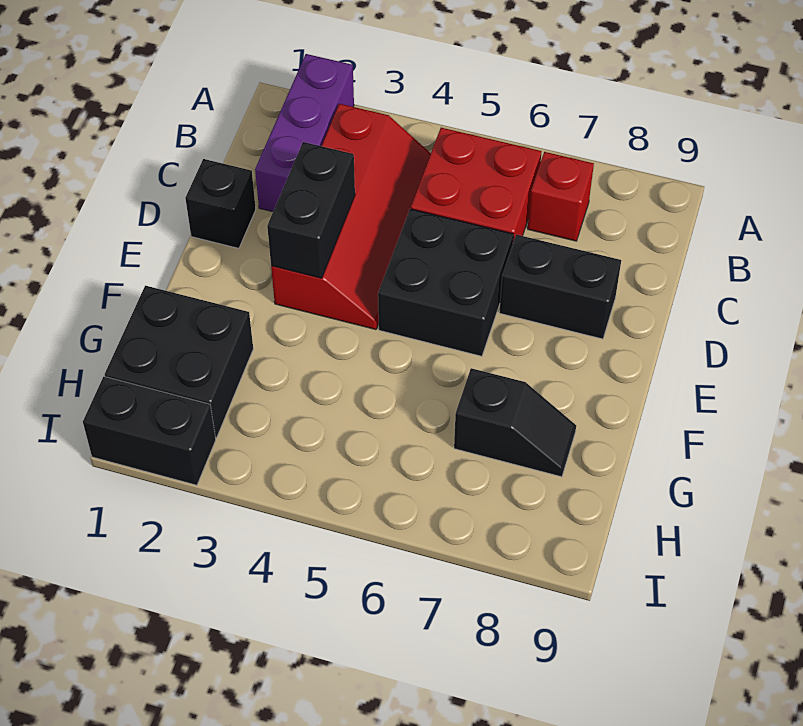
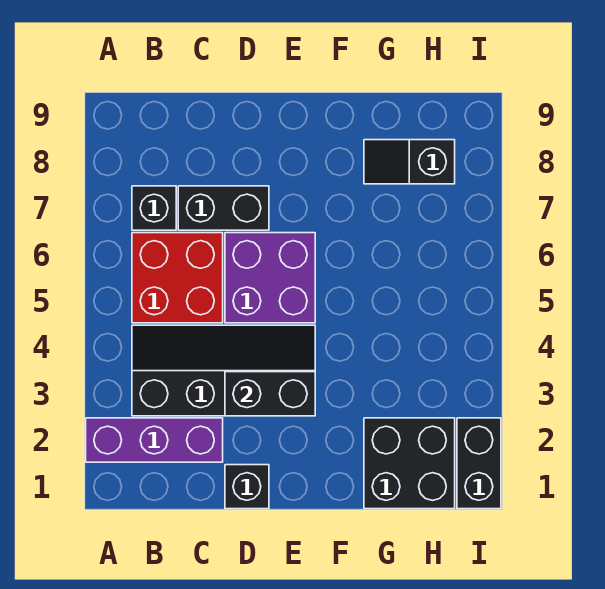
red slope B3:E4 level 1 top 3 -> black slope B3:E4 level 1 top 3
red brick B7 level 1 -> black brick B7 level 1
black brick D5:E6 level 1 -> purple brick D5:E6 level 1
black brick D7:D8 level 1 -> black brick C7:D7 level 1
black slope G7:G8 level 1 top 7 -> black slope G8:H8 level 1 top H

